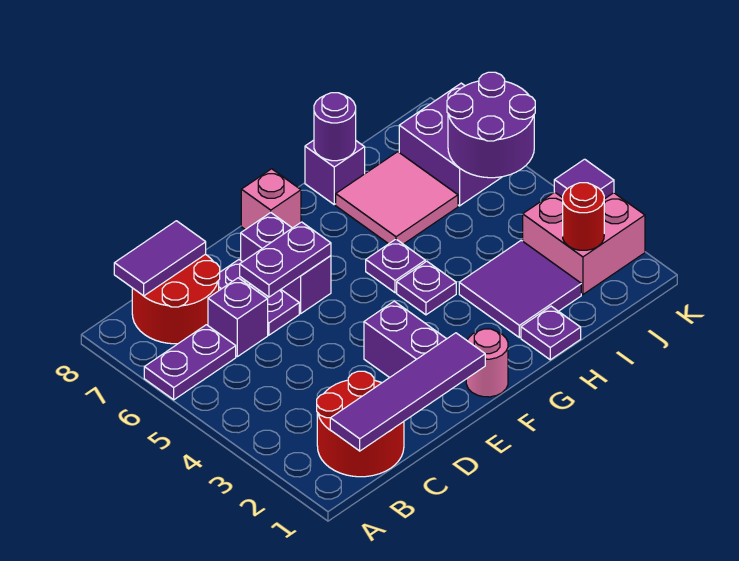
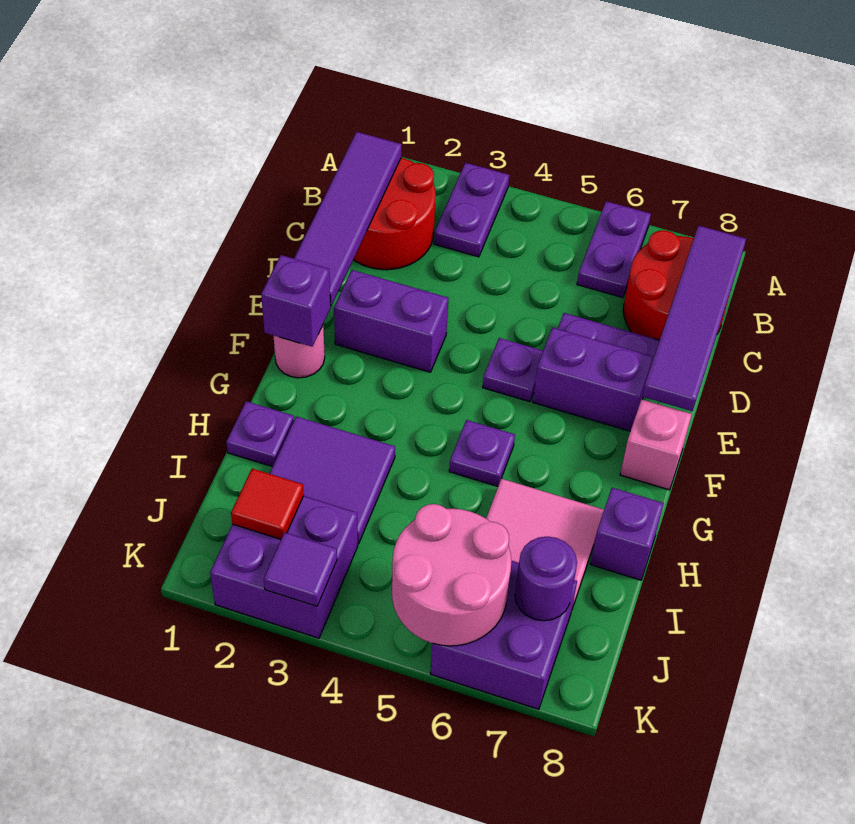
purple tile B8:C8 level 2 -> purple tile B8:E8 level 2
purple brick C6 level 1 -> purple brick F1 level 2
purple plate D6:E6 level 2 -> purple plate A3:B3 level 1
purple plate G4 level 1 -> purple plate E5 level 1
purple round brick H8 level 2 -> purple round brick J7 level 2
pink brick J2:K3 level 1 -> purple brick J2:K3 level 1
red round brick J2 level 2 -> red tile J2 level 2
purple round brick J5:K6 level 2 -> pink round brick J5:K6 level 2

